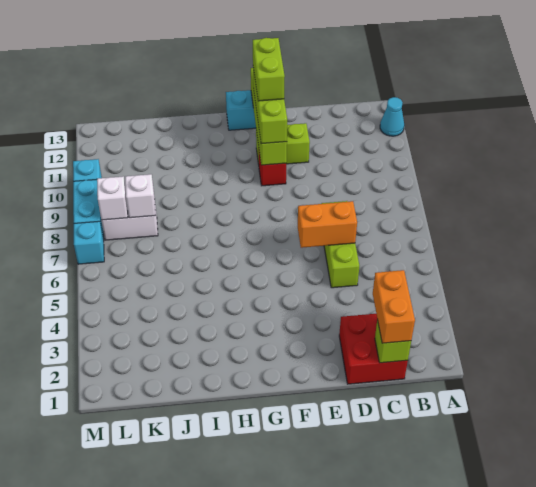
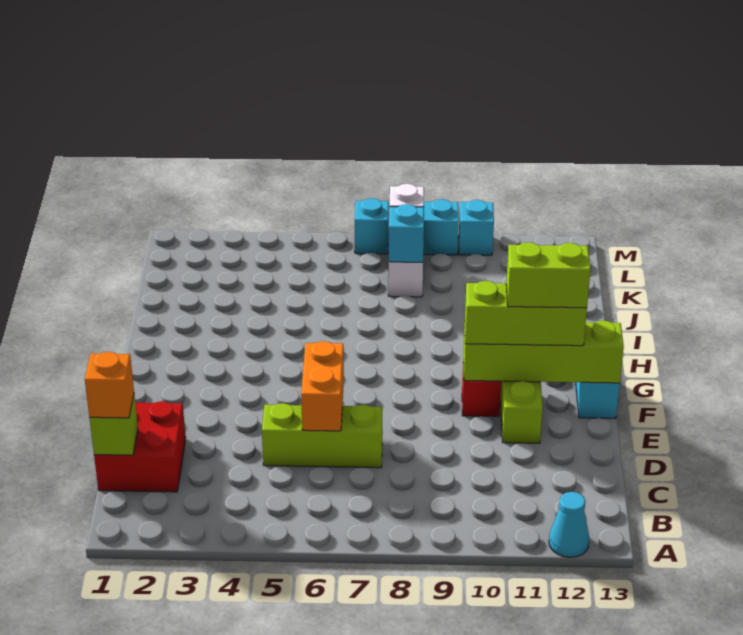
orange brick C1:C2 level 3 -> orange brick C1 level 3
white brick K8 level 2 -> cyan brick K8 level 2

